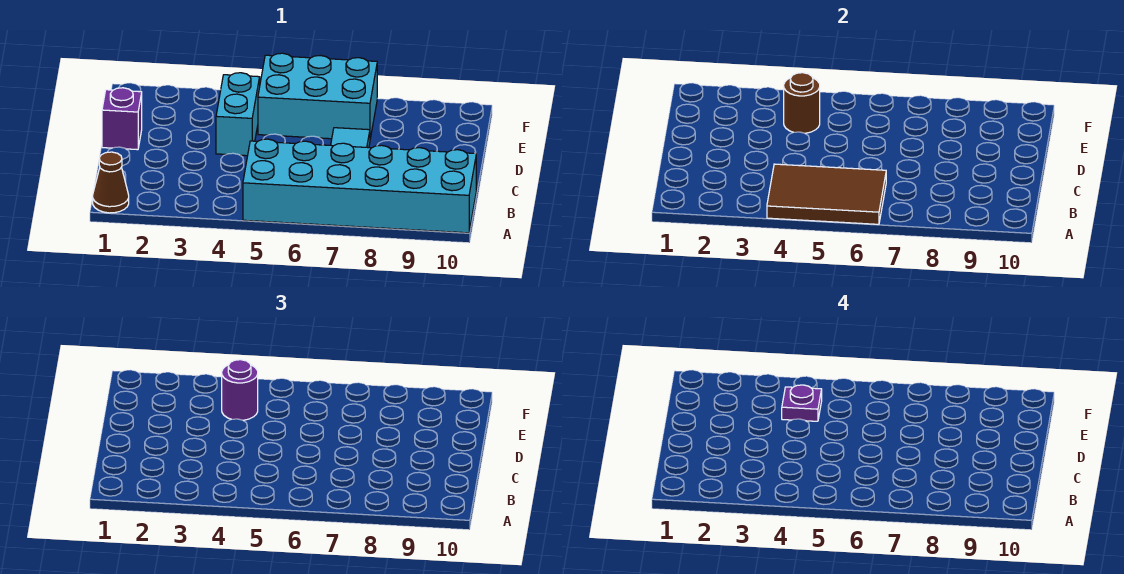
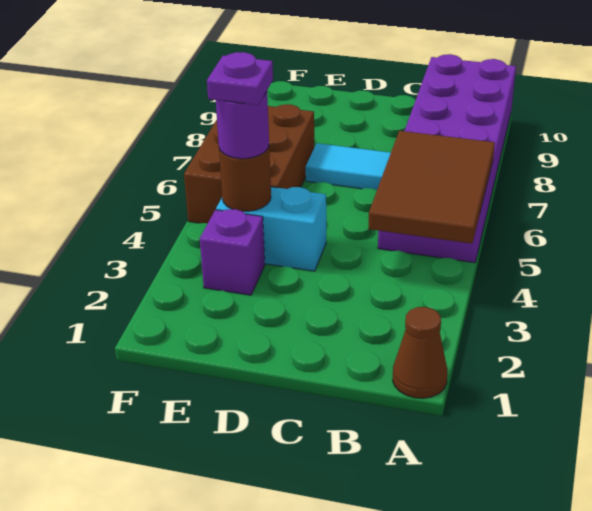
cyan brick A5:B10 level 1 -> purple brick A5:B10 level 1
purple brick D1 level 1 -> purple brick E3 level 1
cyan brick E5:F7 level 1 -> brown brick E5:F7 level 1

